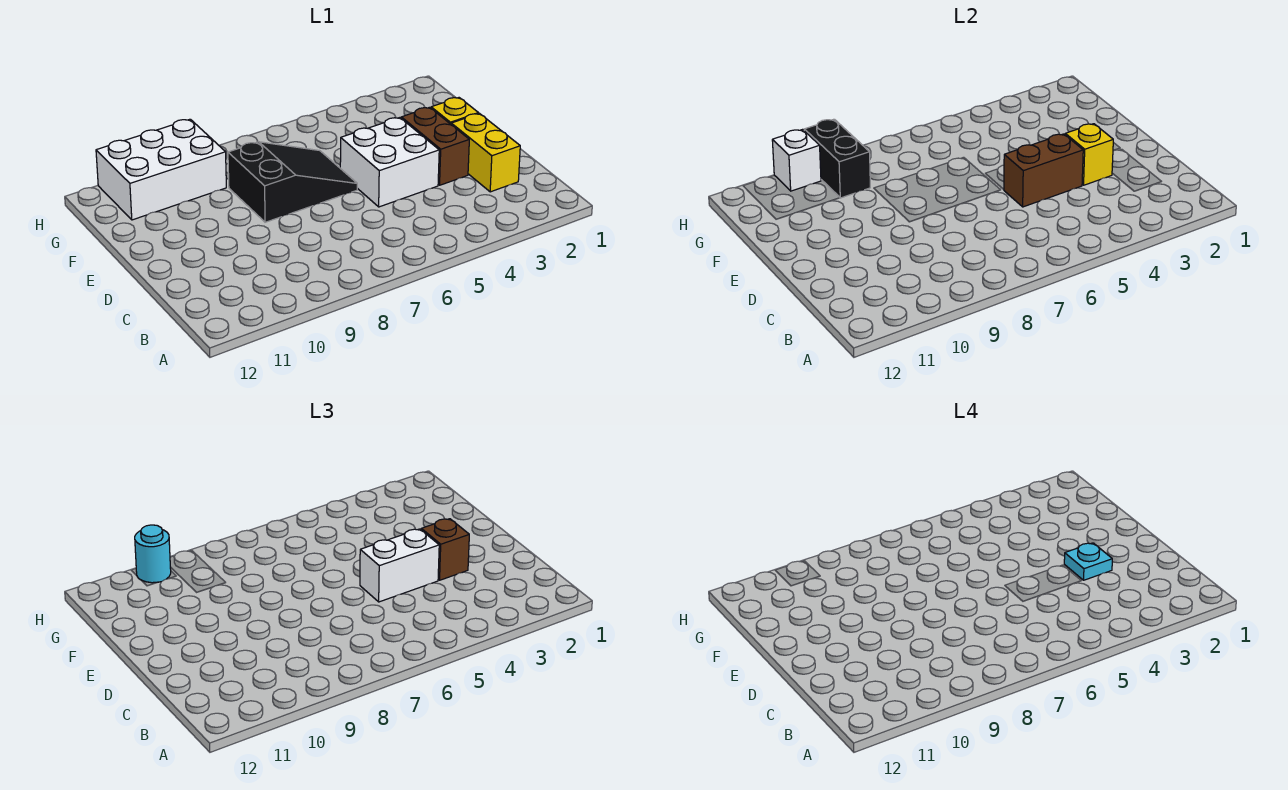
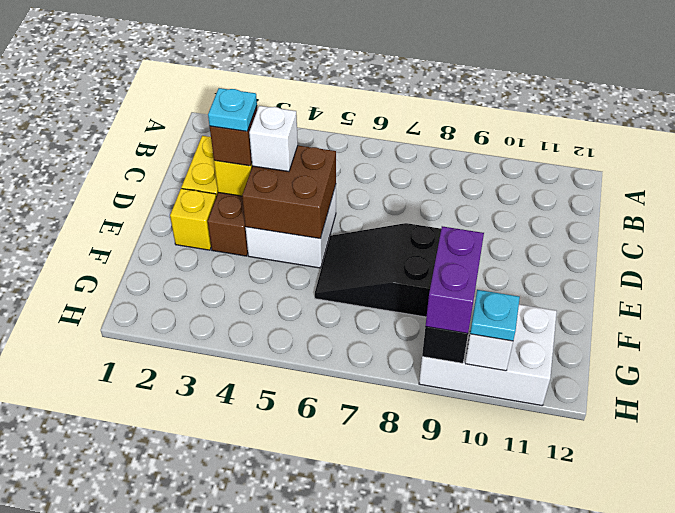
brown brick D4:D5 level 2 -> brown brick D4:E5 level 2
white brick D4:D5 level 3 -> white brick D4 level 3
none -> purple brick G9:H9 level 3
cyan round brick H10 level 3 -> cyan plate H10 level 3

